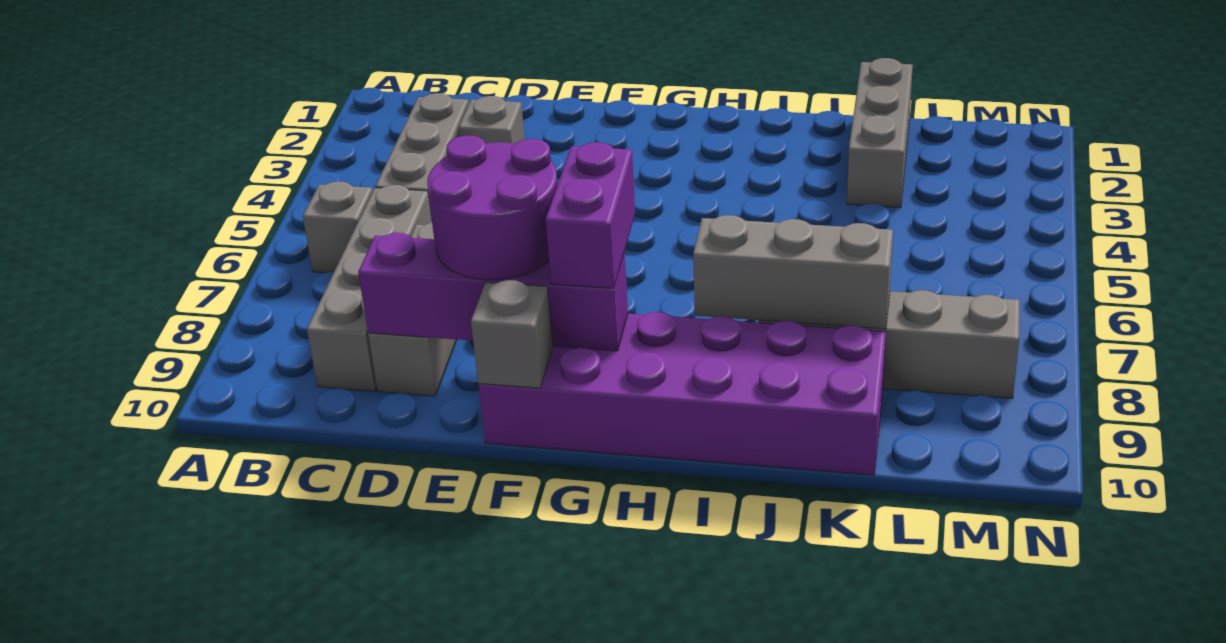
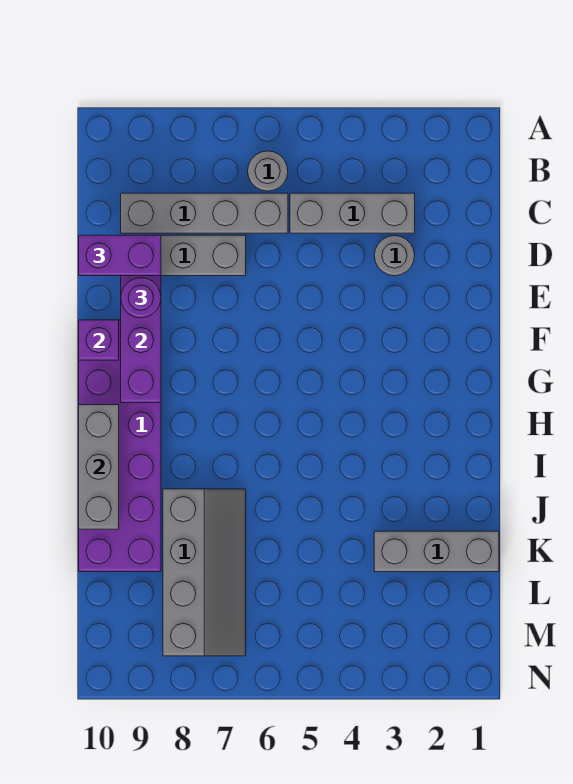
grey brick B6 level 1 -> grey round brick B6 level 1
grey brick D3 level 1 -> grey round brick D3 level 1
purple round brick E8:F9 level 3 -> purple round brick E9 level 3
grey brick F10 level 2 -> purple brick F10 level 2
purple brick G8:G9 level 3 -> purple brick D9:D10 level 3
grey brick I8:K8 level 2 -> grey brick H10:J10 level 2

